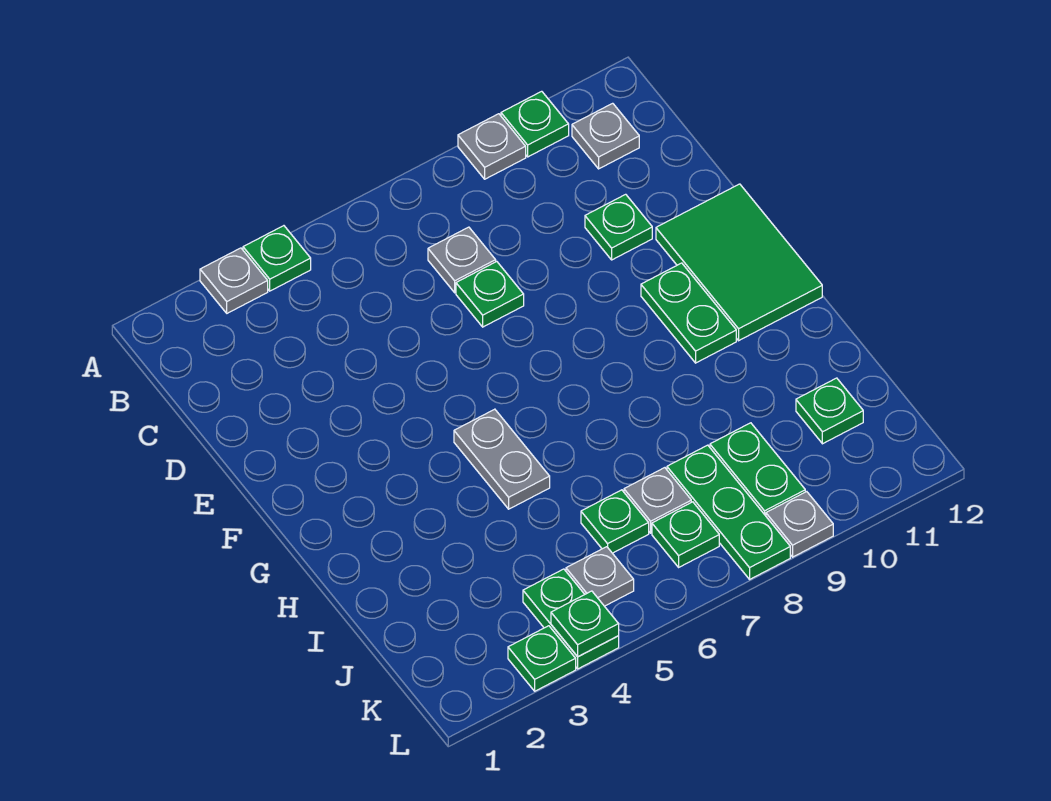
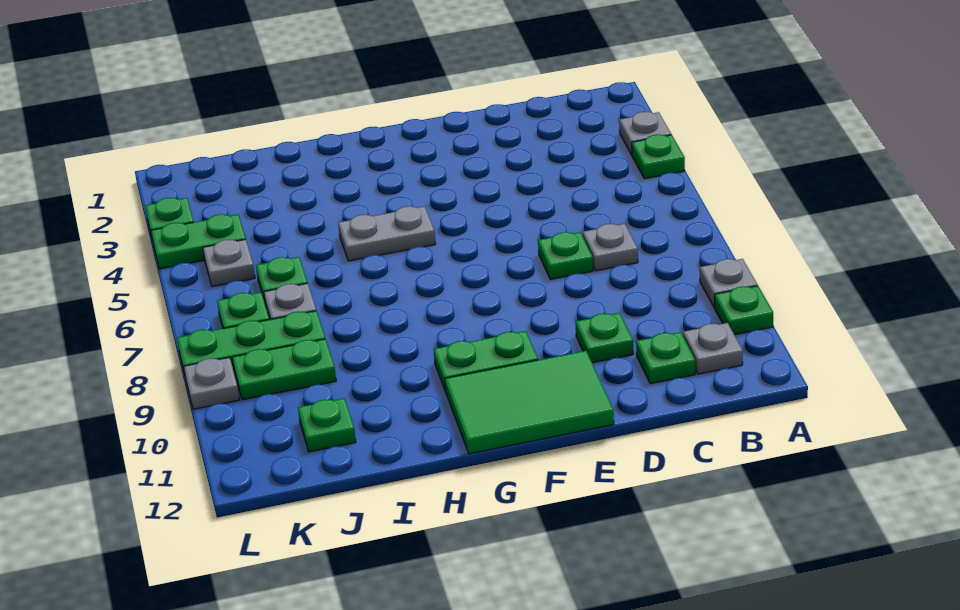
green plate L4 level 2 -> green plate C11 level 1

